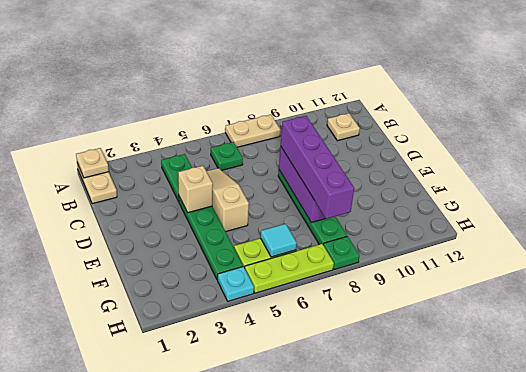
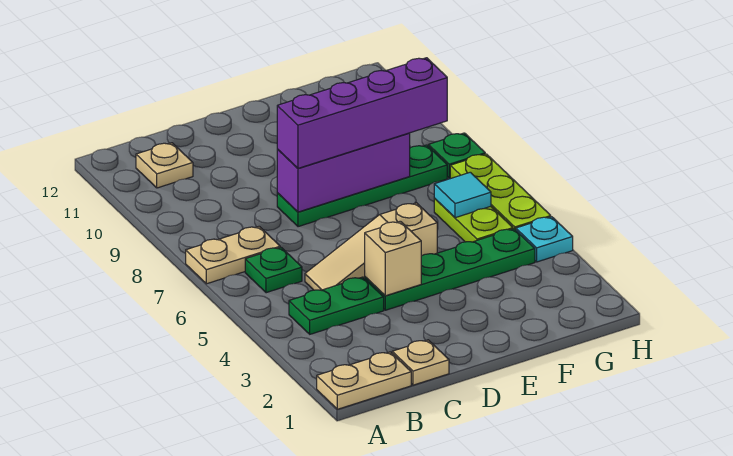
tan plate A1 level 2 -> tan plate C1 level 1
tan plate A7:A8 level 1 -> tan plate A7:B7 level 1

